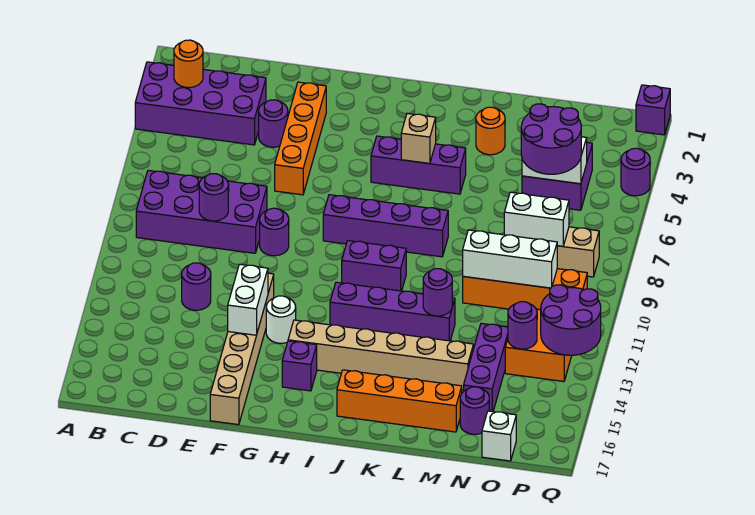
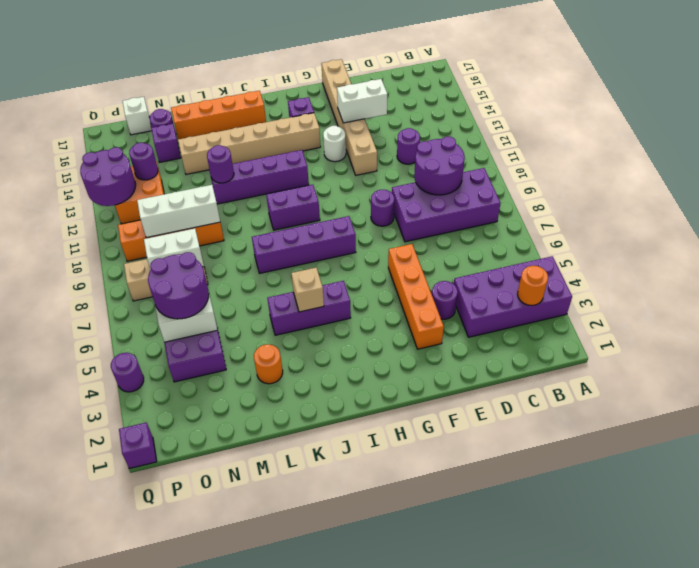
purple round brick D9 level 2 -> purple round brick C9:D10 level 2
white brick F13:F14 level 2 -> white brick E14:F14 level 2
purple brick N13:N15 level 1 -> purple brick N15 level 1

